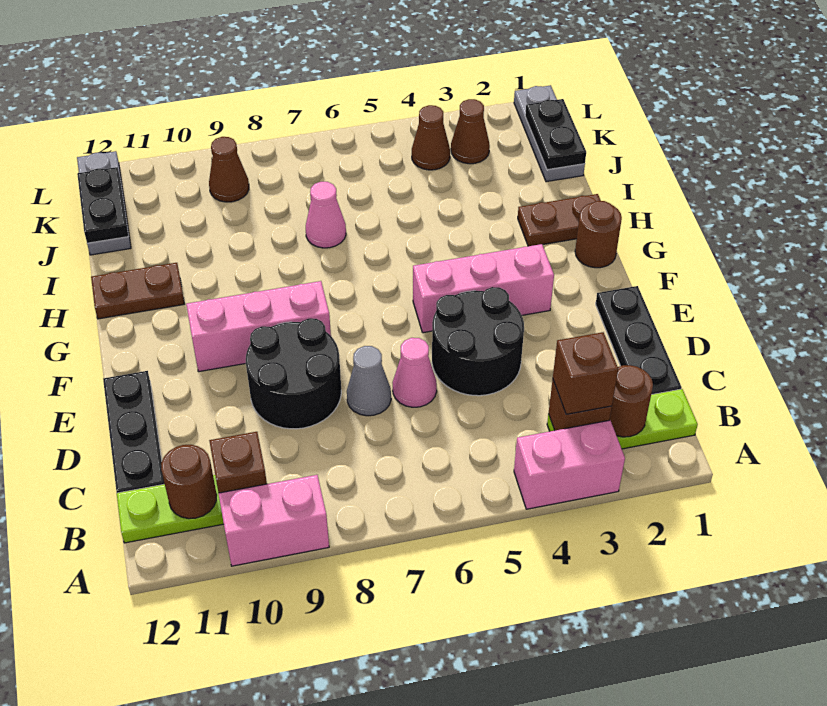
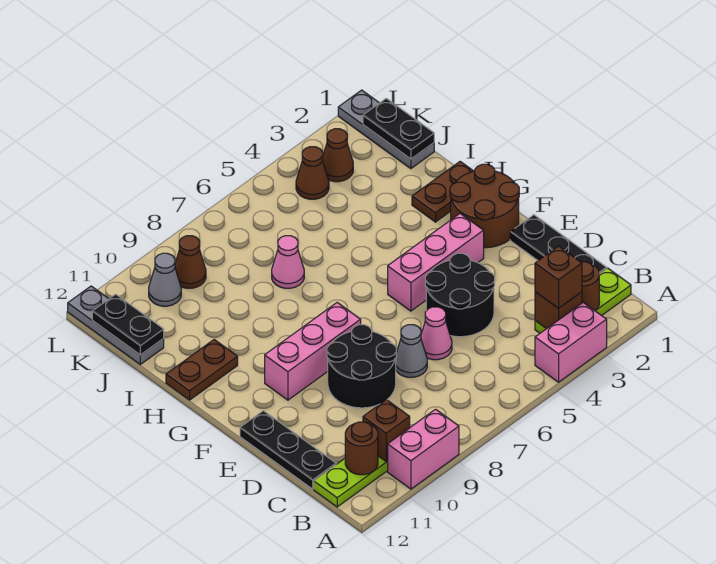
brown round brick G1 level 1 -> brown round brick F1:G2 level 1
none -> grey cone K10 level 1

